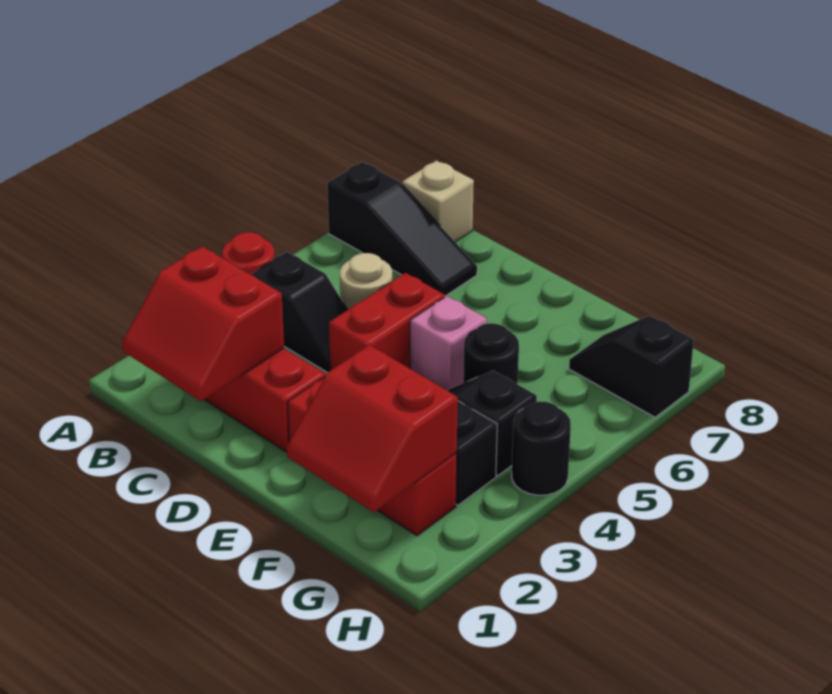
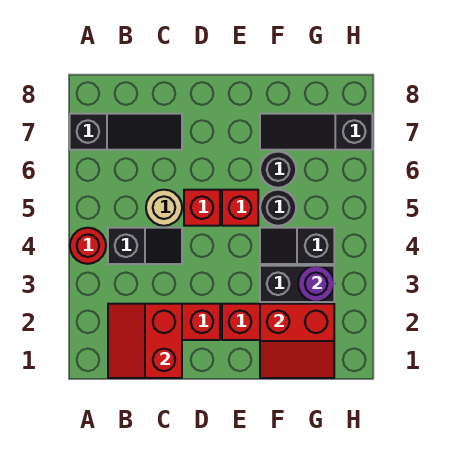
red slope B1:C2 level 2 top 2 -> red slope B1:C2 level 2 top C
tan brick B8 level 1 -> none
red brick D4:D5 level 1 -> red brick D5 level 1
pink brick E5 level 1 -> red brick E5 level 1
none -> purple round brick G3 level 2
black slope G7:H7 level 1 top H -> black slope F7:H7 level 1 top H
black round brick H4 level 1 -> black round brick F6 level 1

